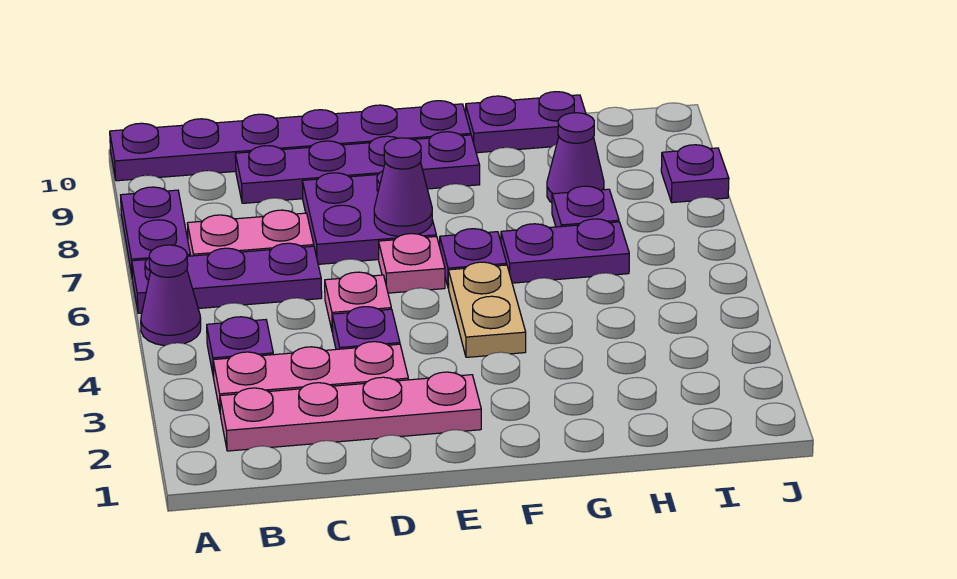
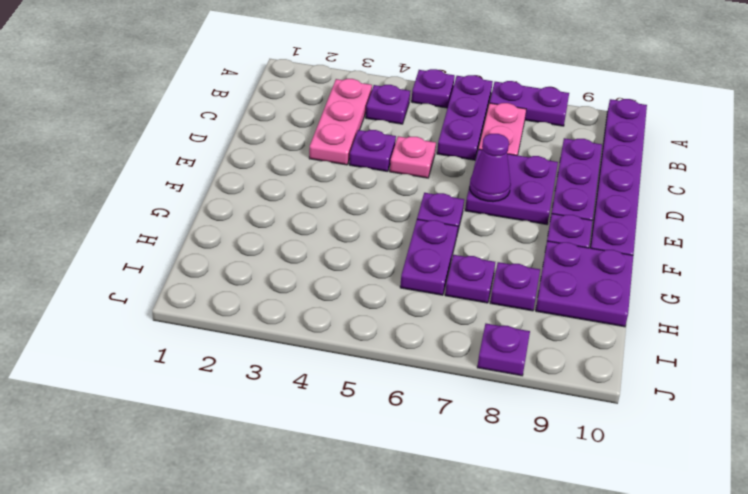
purple cone A5 level 1 -> purple plate A5 level 1
pink plate B2:E2 level 1 -> none
pink plate E6 level 1 -> none
tan plate F4:F5 level 1 -> none
purple plate G10:H10 level 1 -> purple plate G9:H10 level 1
purple cone H8 level 1 -> purple plate H8 level 1

